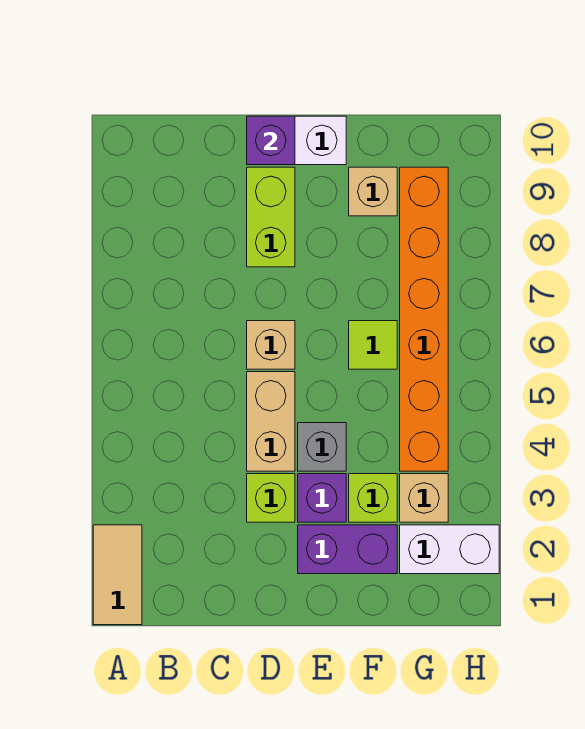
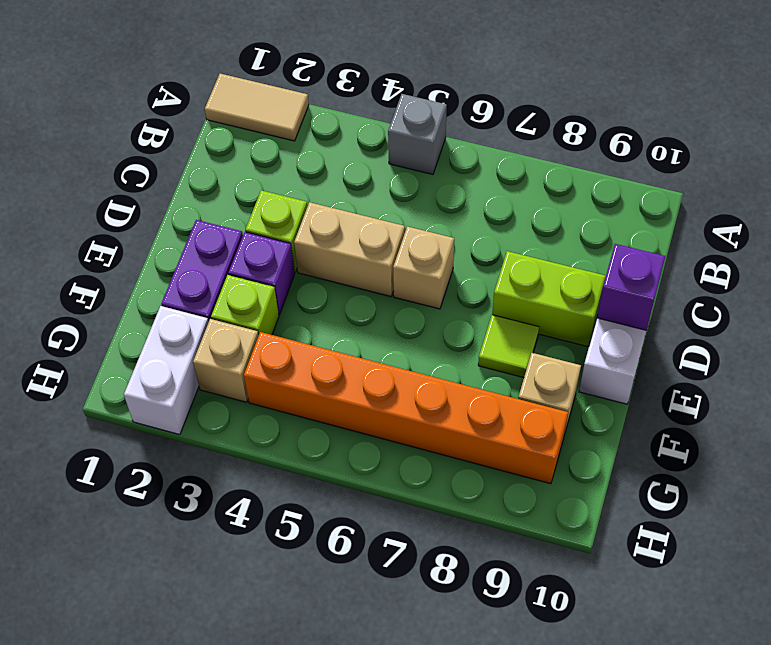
grey brick E4 level 1 -> grey brick A5 level 1
lime tile F6 level 1 -> lime tile E8 level 1

